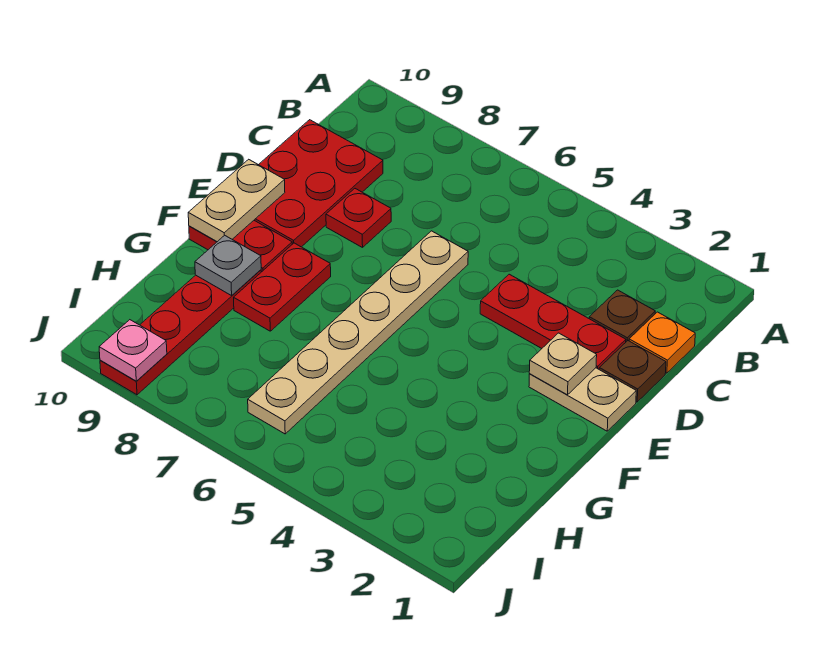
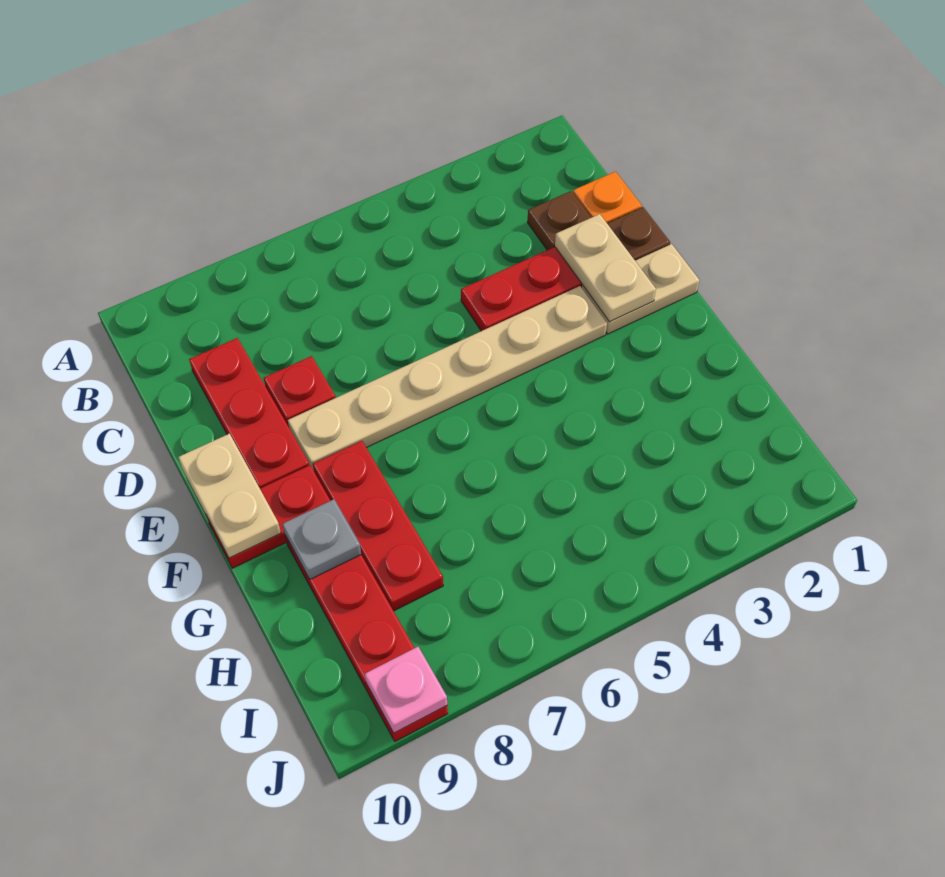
red plate C9:E10 level 1 -> red plate C9:E9 level 1
tan plate D6:I6 level 1 -> tan plate E3:E8 level 1
tan plate E2 level 2 -> tan plate D2:E2 level 2
red plate F8:G8 level 1 -> red plate F8:H8 level 1

